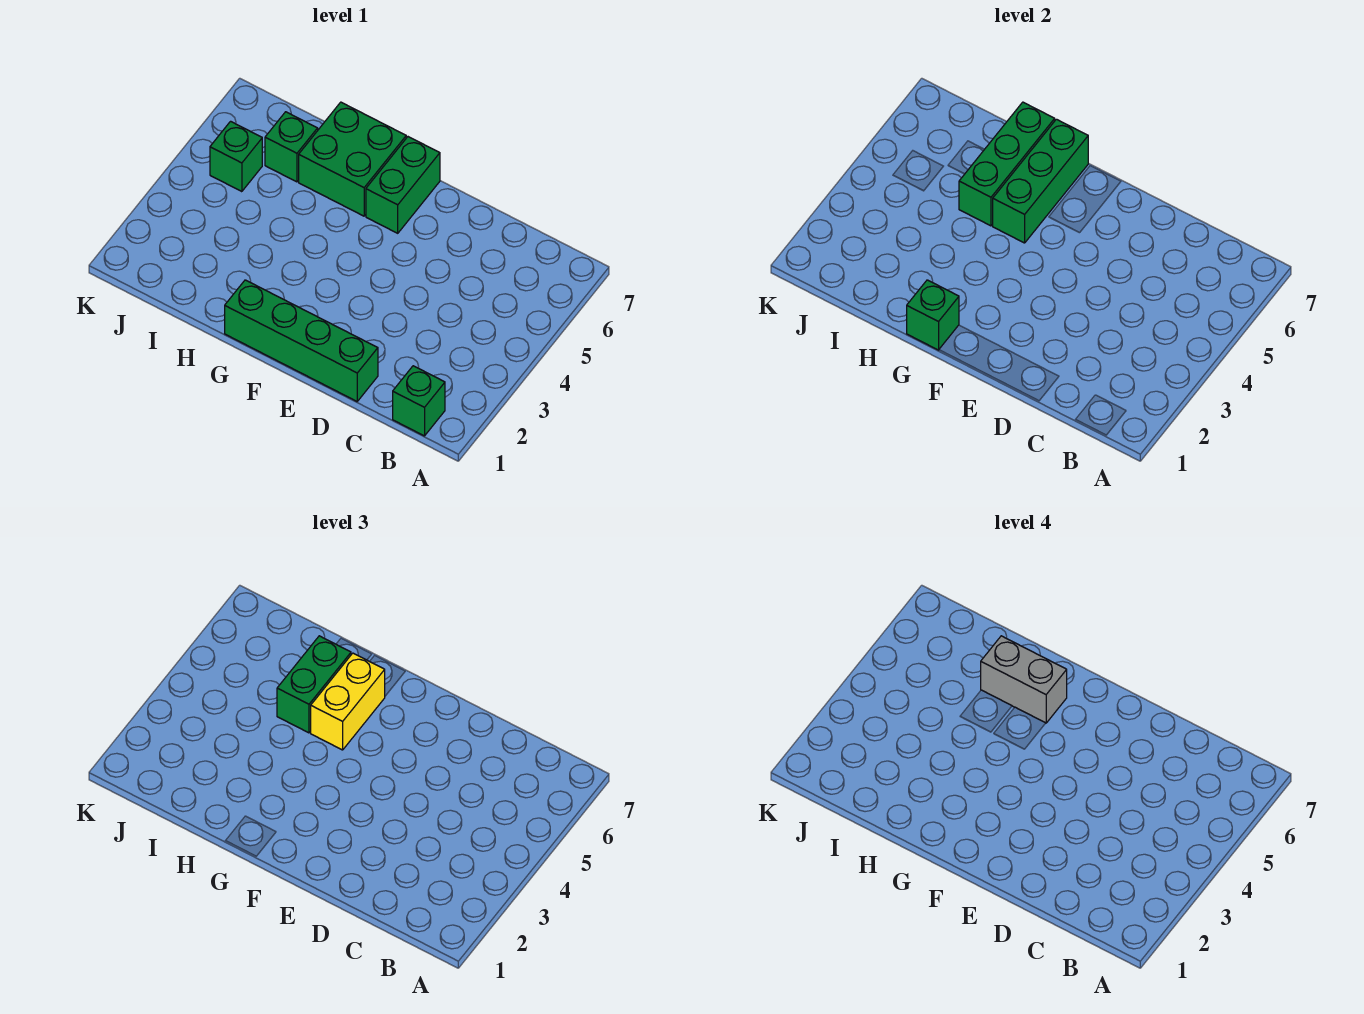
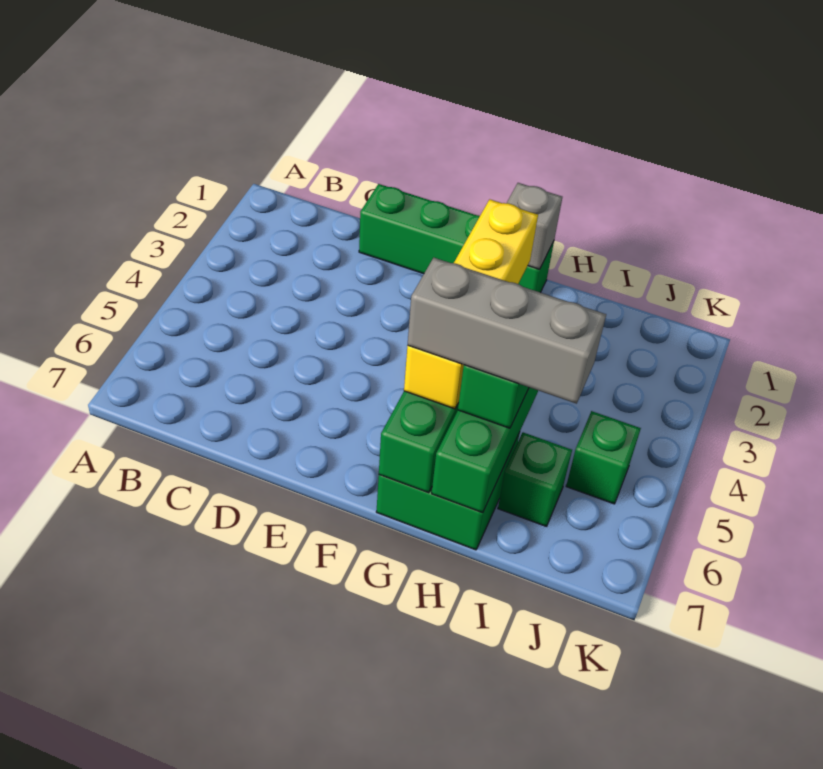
green brick B1 level 1 -> none
green brick F6:F7 level 1 -> none
green brick G1 level 2 -> grey brick G1 level 2
yellow brick G5:G6 level 3 -> yellow brick G3:G6 level 3
grey brick G6:H6 level 4 -> grey brick G6:I6 level 4

